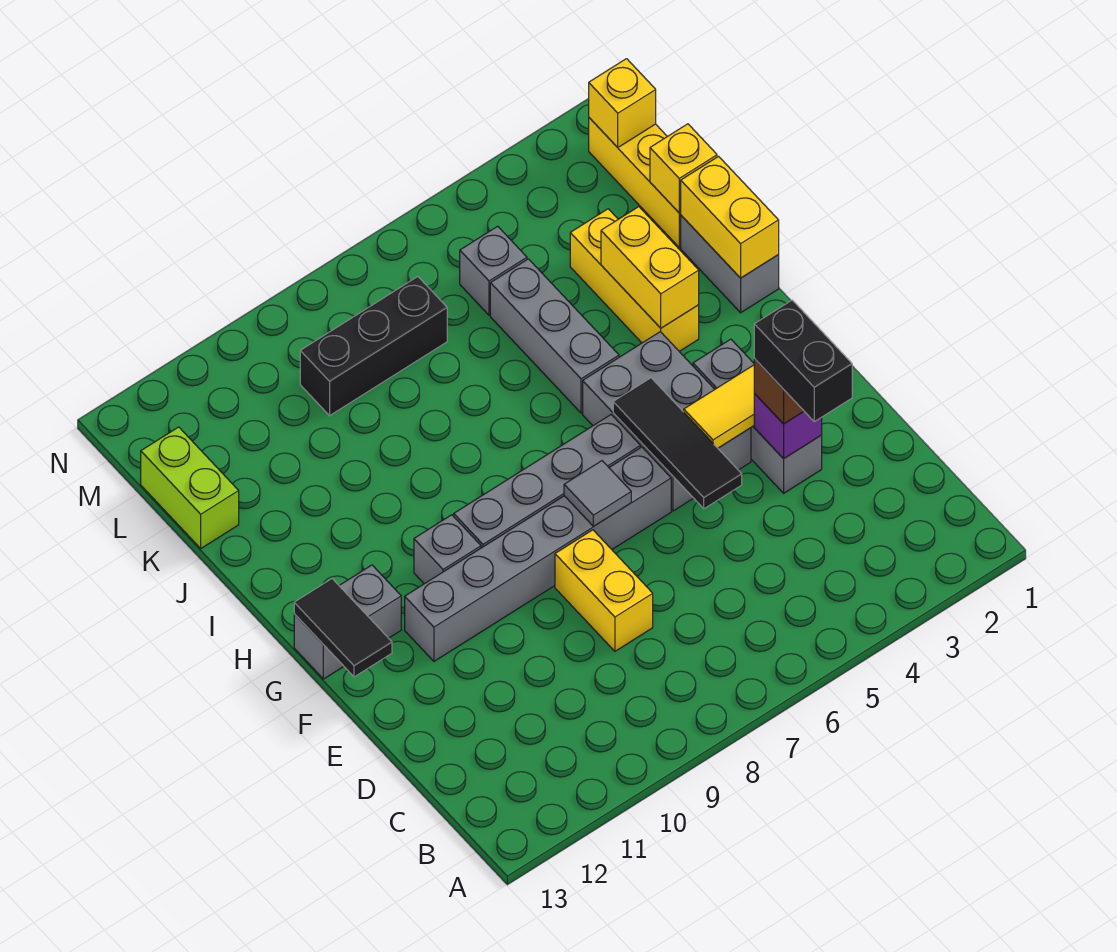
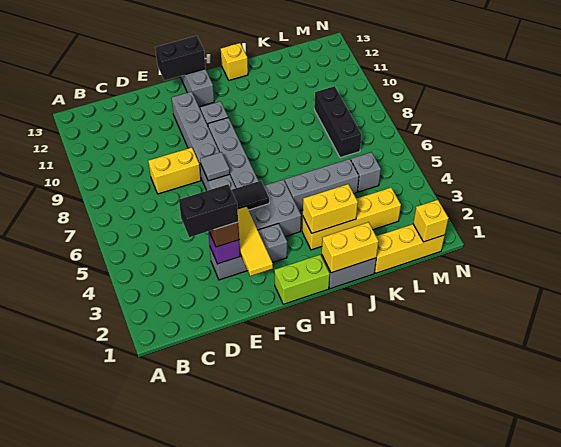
black tile F13:G13 level 2 -> black brick F13:G13 level 2
yellow brick I3:K3 level 1 -> yellow brick I3:L3 level 1
yellow brick K1 level 2 -> yellow brick I13 level 1
lime brick K13:L13 level 1 -> lime brick G1:H1 level 1

